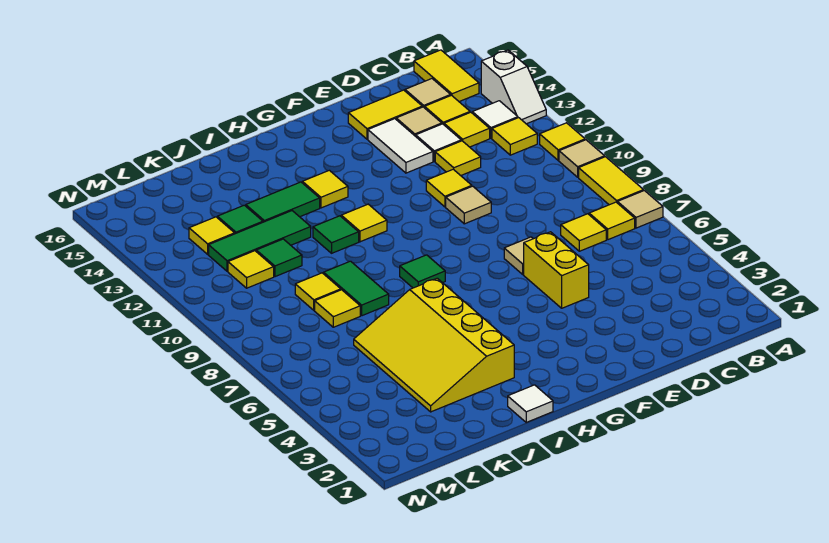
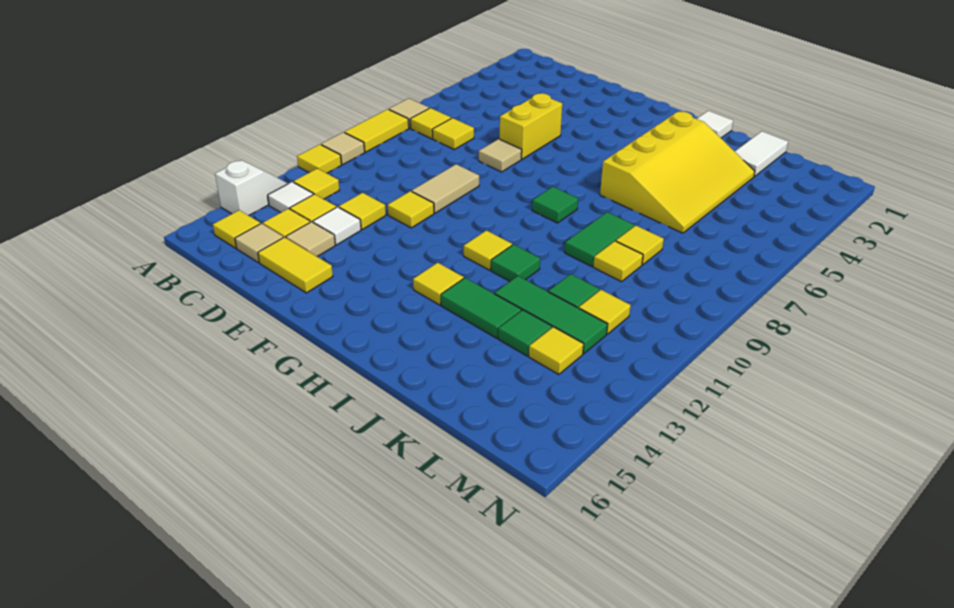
yellow tile B15:B16 level 1 -> yellow tile B15 level 1
tan tile E10 level 1 -> tan tile E9:E10 level 1
white tile E13:E14 level 1 -> white tile K1:K2 level 1

